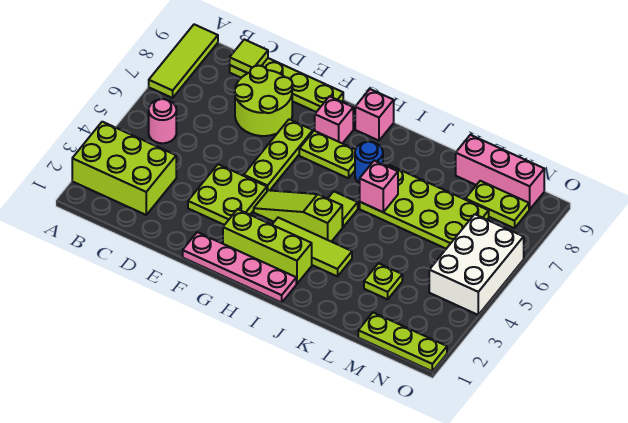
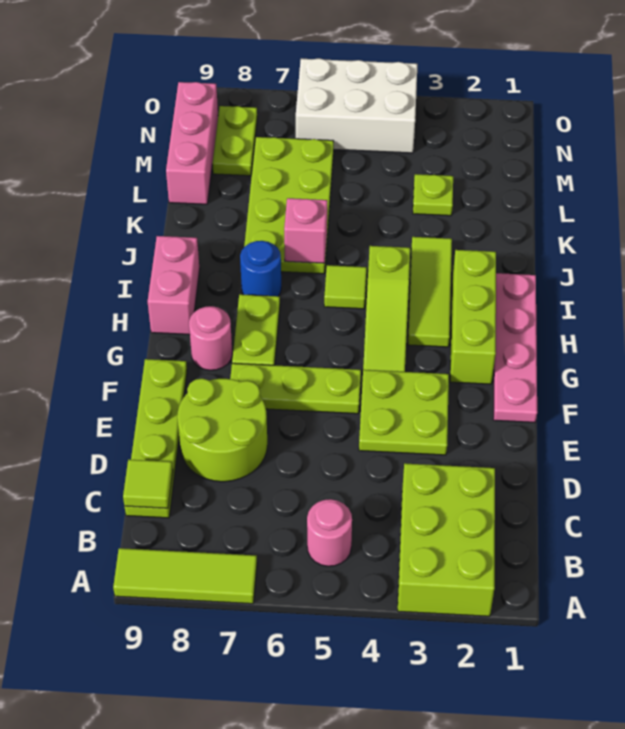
pink brick G8 level 1 -> pink round brick G8 level 1
pink brick H9 level 1 -> pink brick H9:I9 level 1
lime plate M1:O1 level 1 -> none

